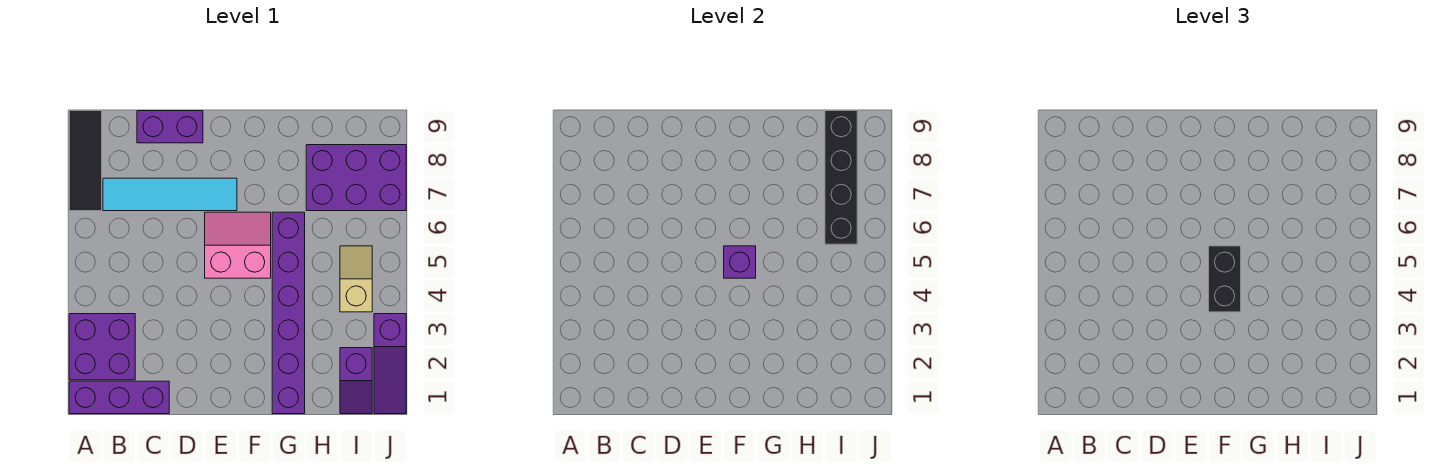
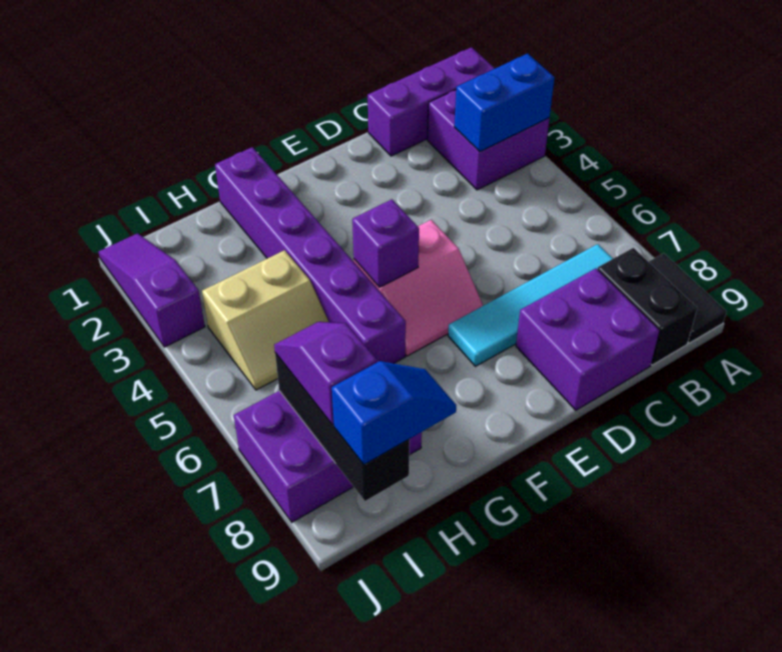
none -> blue brick A3:B3 level 2
black tile A7:A9 level 1 -> black tile A8:A9 level 1
purple brick C9:D9 level 1 -> purple brick C8:D9 level 1
black brick F4:F5 level 3 -> black brick B8:B9 level 1
none -> blue slope H9:I9 level 3 top I
purple slope I1:I2 level 1 top 2 -> purple slope I7:I8 level 3 top 8
tan slope I4:I5 level 1 top 4 -> tan slope H4:I5 level 1 top 4
black brick I6:I9 level 2 -> black brick I7:I9 level 2

